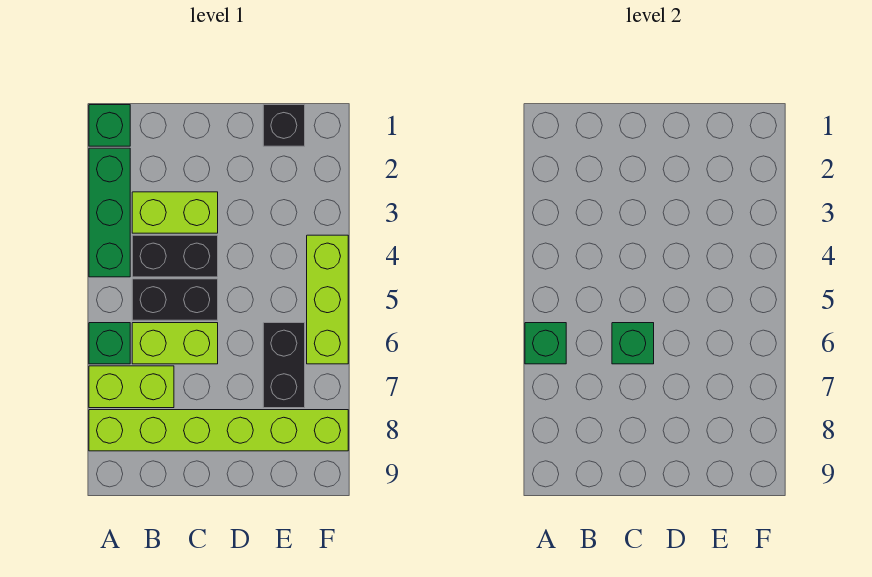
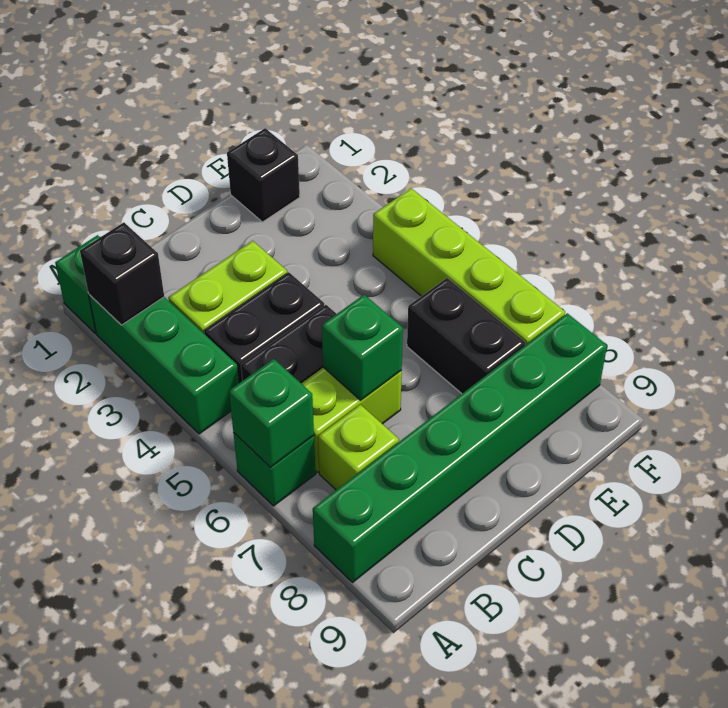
none -> black brick A2 level 2
lime brick A7:B7 level 1 -> lime brick B7 level 1
lime brick A8:F8 level 1 -> green brick A8:F8 level 1
lime brick F4:F6 level 1 -> lime brick F4:F7 level 1

